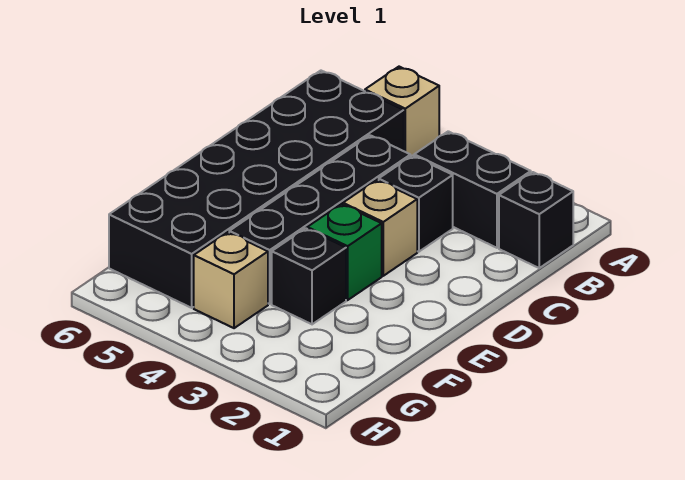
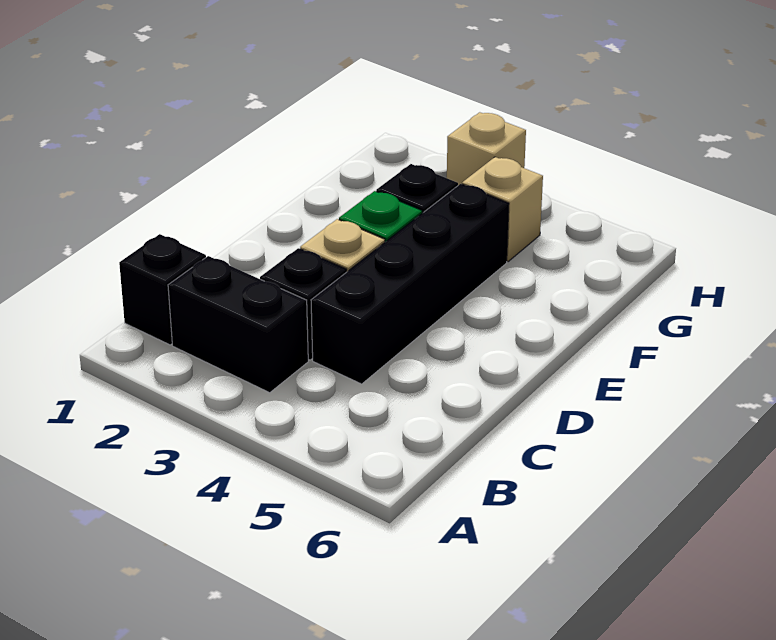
tan brick A5 level 1 -> tan brick H3 level 1
black brick B5:G6 level 1 -> none

